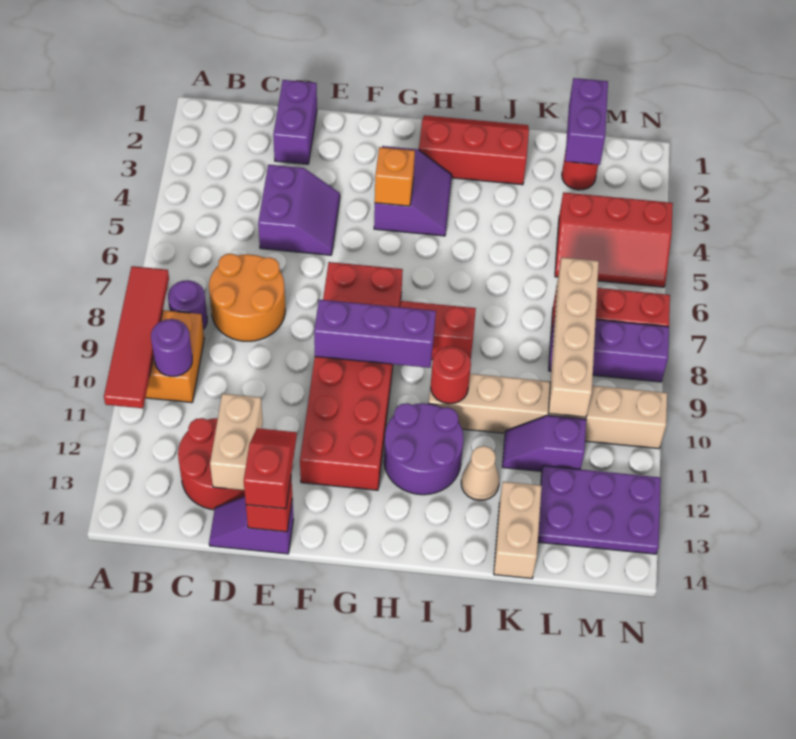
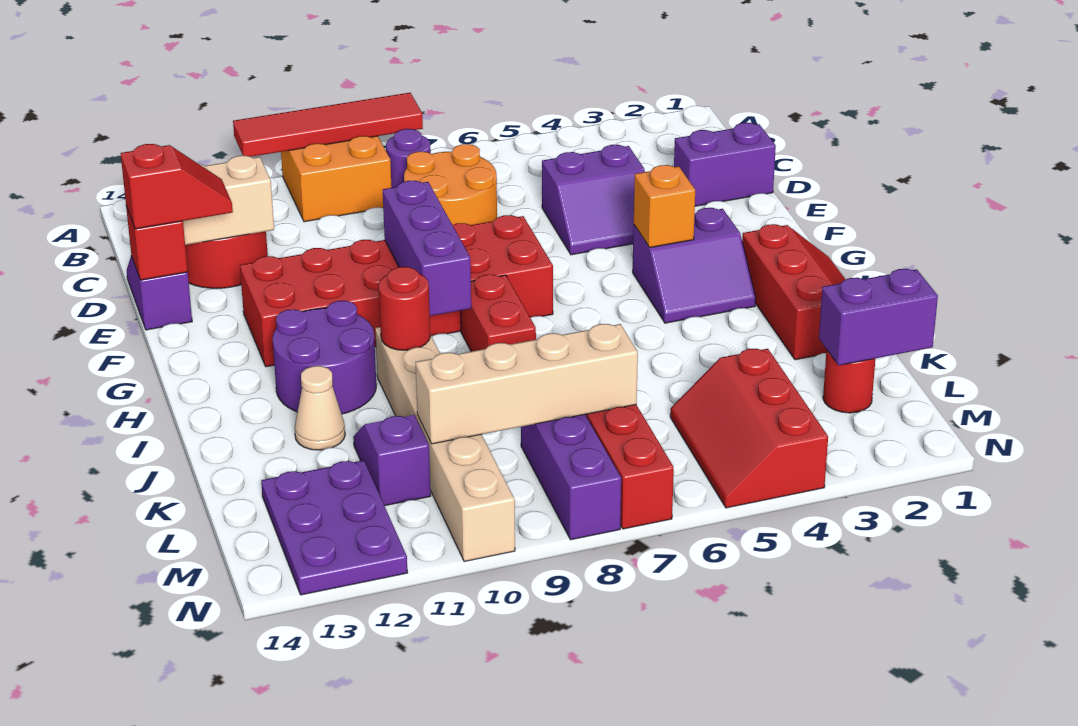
purple round brick B10 level 2 -> none
tan brick K13:K14 level 1 -> none

